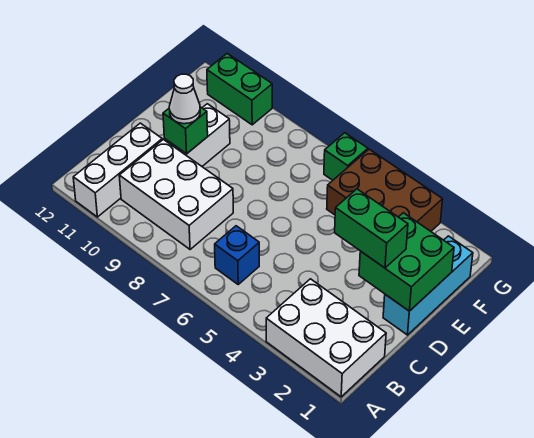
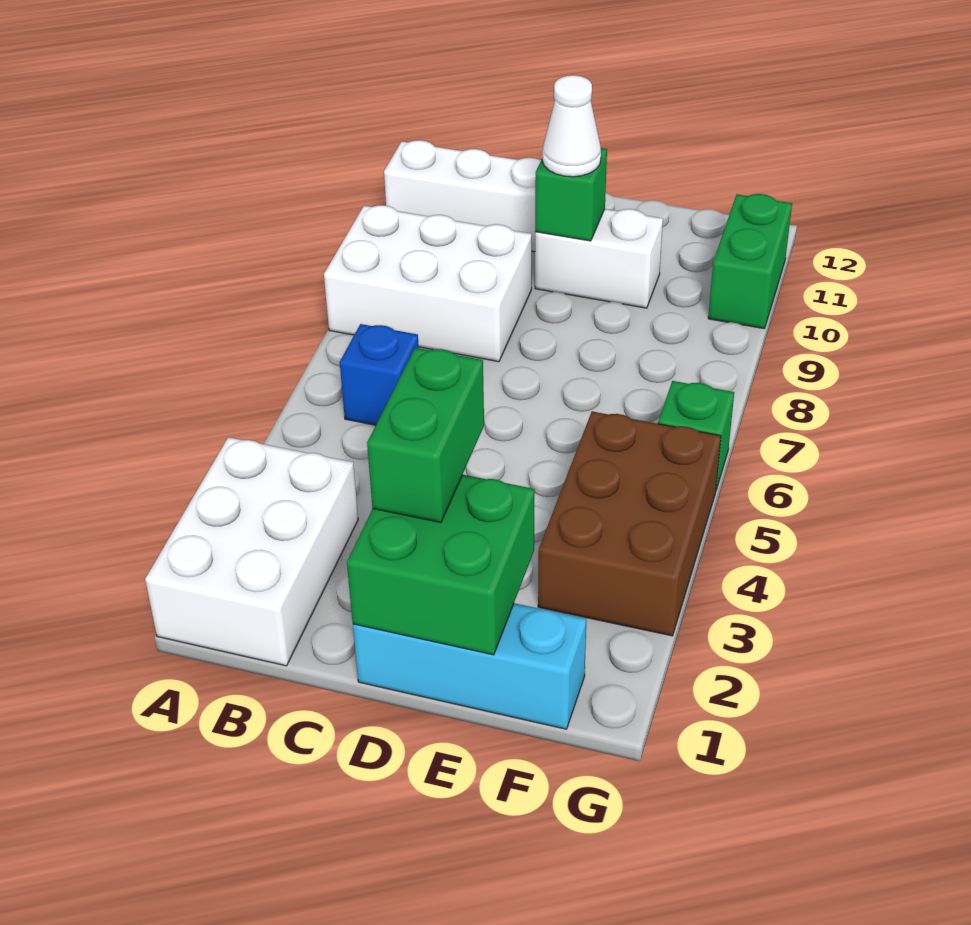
white brick B8:C10 level 1 -> white brick A8:C9 level 1

